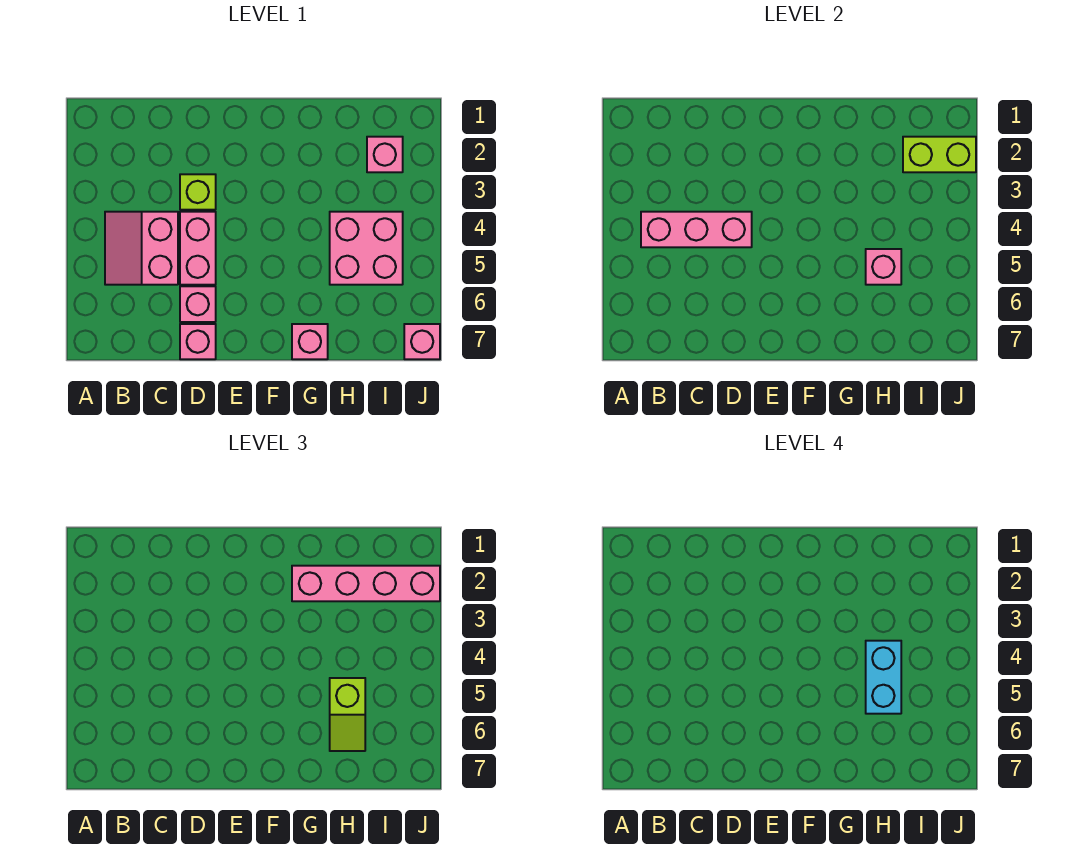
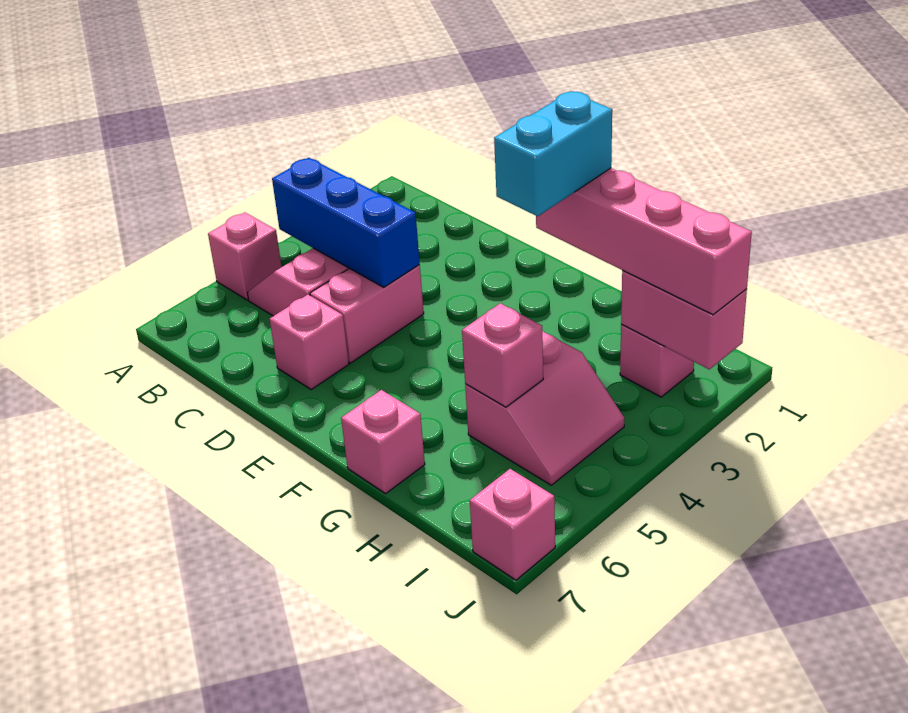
pink brick B4:D4 level 2 -> blue brick B4:D4 level 2
lime brick D3 level 1 -> none
pink brick D7 level 1 -> pink brick A5 level 1
pink brick H4:I5 level 1 -> pink slope H4:I5 level 1 top H
cyan brick H4:H5 level 4 -> cyan brick G2:G3 level 4
lime slope H5:H6 level 3 top 5 -> none
lime brick I2:J2 level 2 -> pink brick I2:J2 level 2

